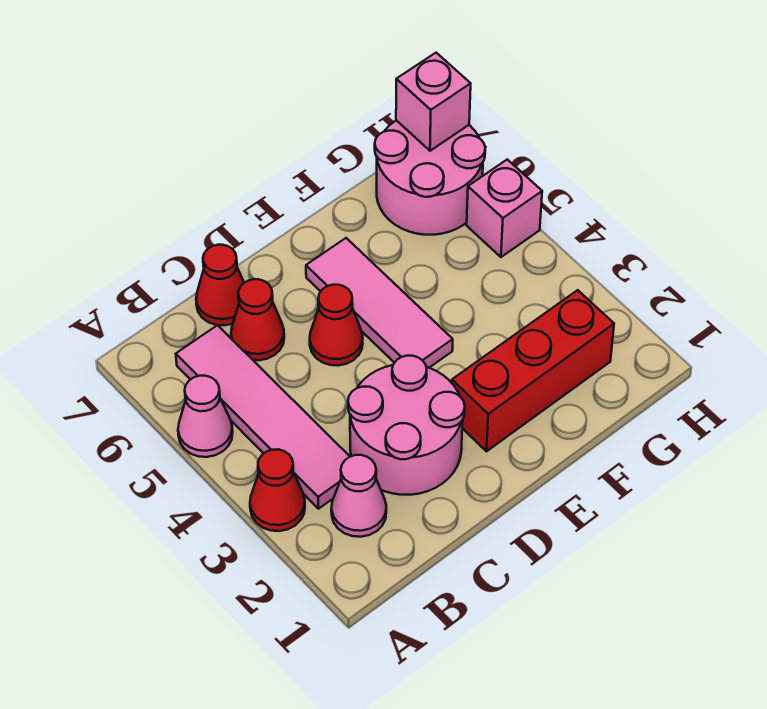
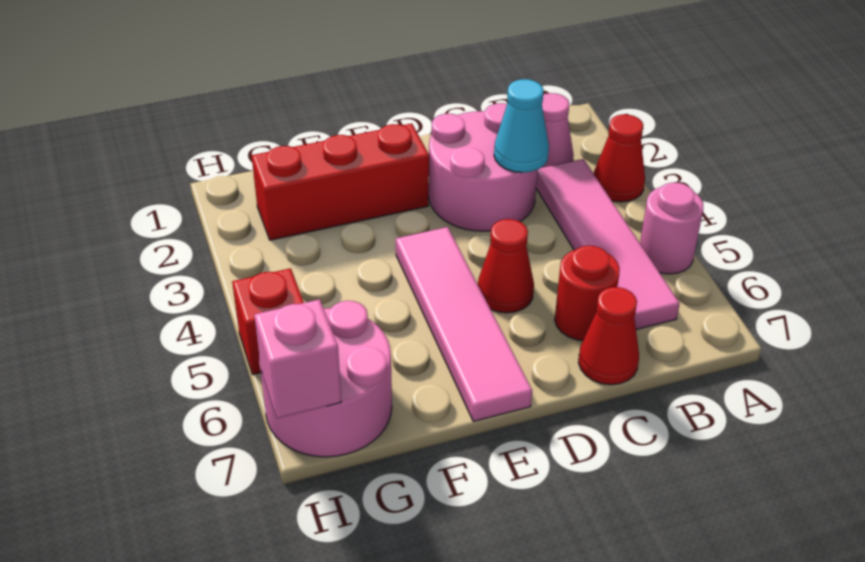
pink cone A5 level 1 -> pink round brick A5 level 1
none -> cyan cone C3 level 2
red cone C6 level 1 -> red round brick C6 level 1
pink tile E4:E6 level 1 -> pink tile E4:E7 level 1
pink brick H5 level 1 -> red brick H5 level 1

